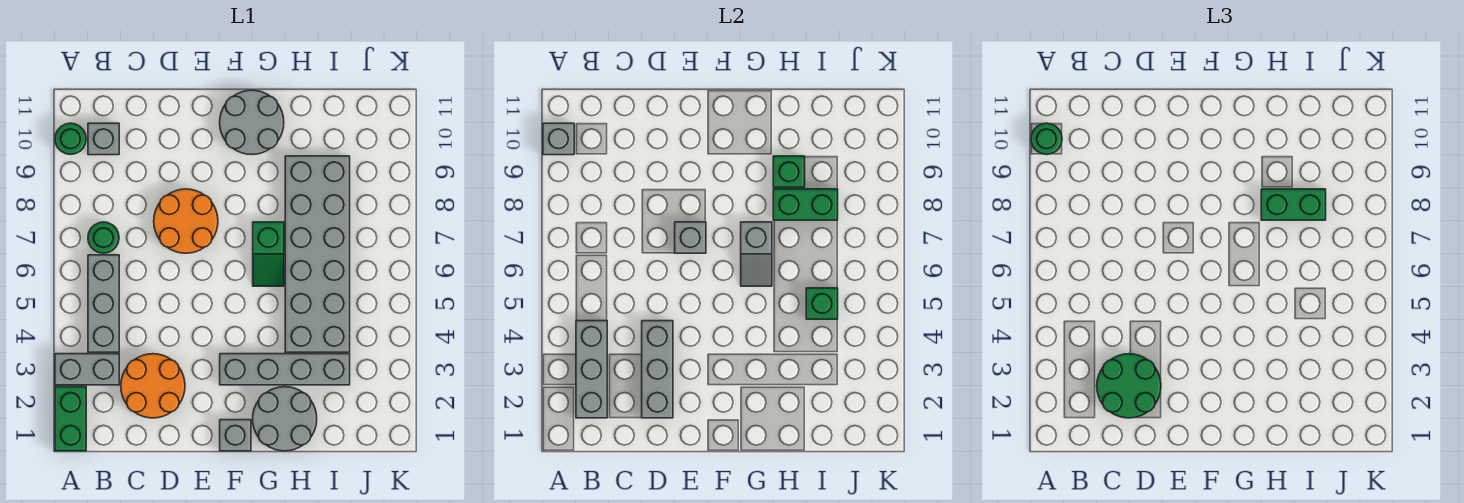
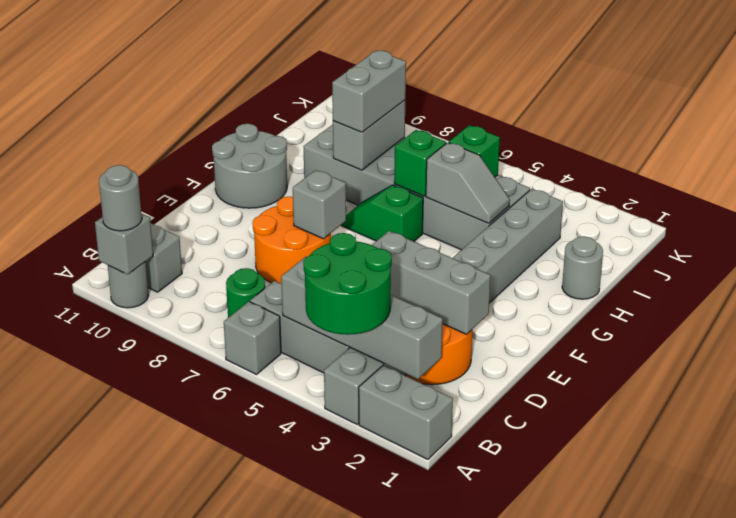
green brick A1:A2 level 1 -> grey brick A1:A2 level 1
green round brick A10 level 1 -> grey round brick A10 level 1
green round brick A10 level 3 -> grey round brick A10 level 3
grey brick B2:B4 level 2 -> grey brick B2:B5 level 2
green round brick C2:D3 level 3 -> green round brick A3:B4 level 3
grey brick F1 level 1 -> grey brick A6 level 1
grey round brick G1:H2 level 1 -> grey round brick H1 level 1
green slope G6:G7 level 1 top 7 -> green slope G6:G7 level 1 top 6
grey slope G6:G7 level 2 top 7 -> grey slope H4:H5 level 2 top 5
green brick H8:I8 level 2 -> grey brick H8:I8 level 2
green brick H8:I8 level 3 -> grey brick H8:I8 level 3
green brick H9 level 2 -> green brick H6 level 2

